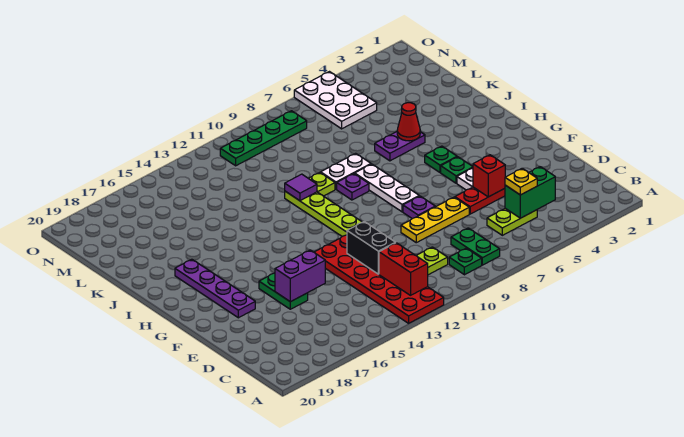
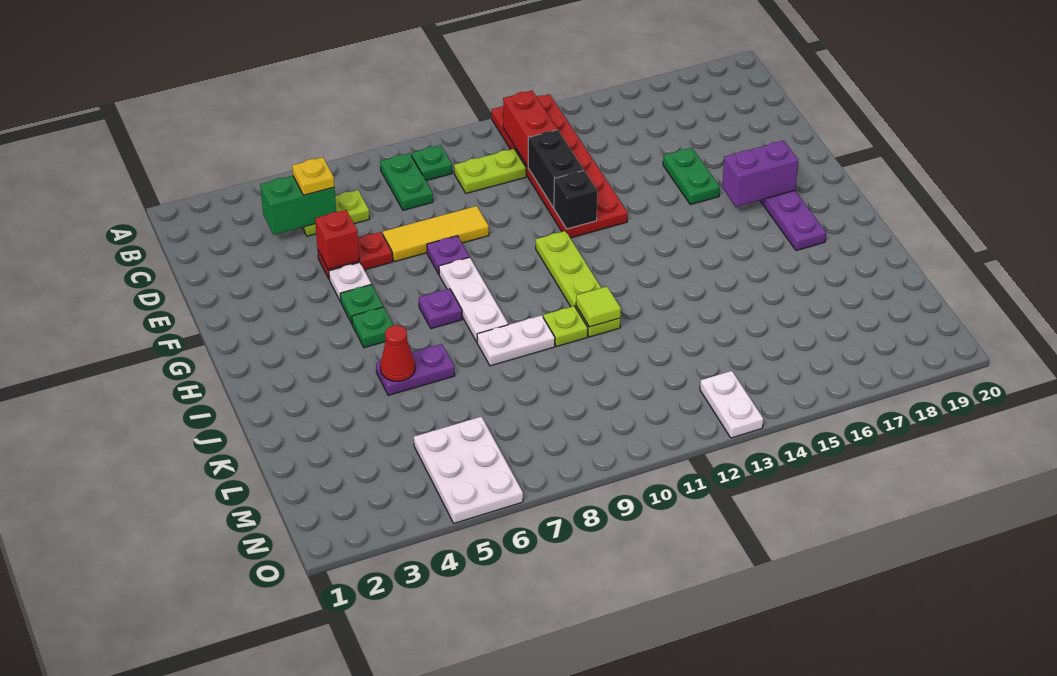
yellow plate E7:E9 level 1 -> yellow tile E7:E9 level 1
purple brick E15:E16 level 2 -> purple brick G17:G18 level 2
none -> black brick F12 level 2
purple plate I9 level 1 -> purple plate H7 level 1
purple tile J11 level 2 -> lime tile J11 level 2
green plate N8:N11 level 1 -> none
none -> white plate N13:O13 level 1

